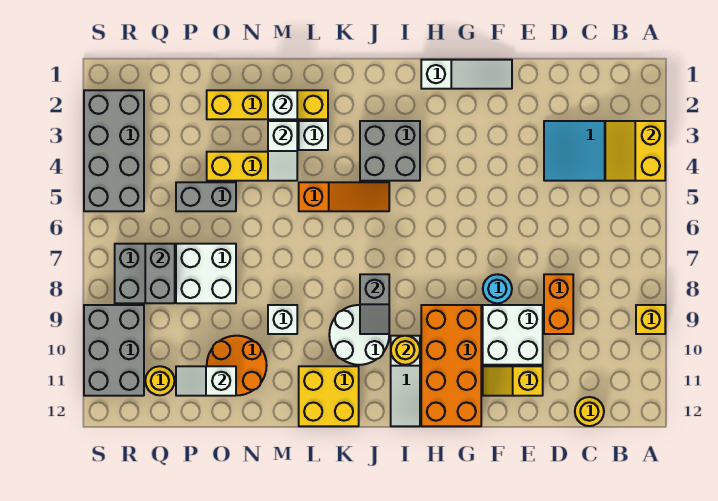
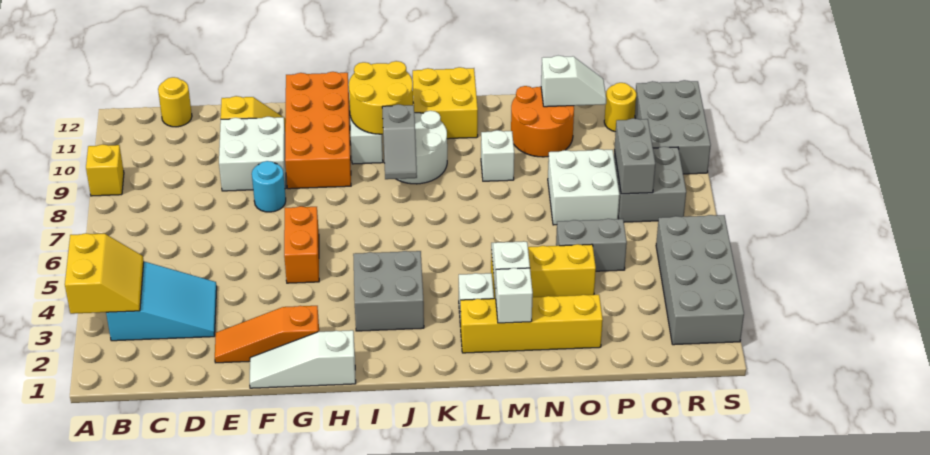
orange brick D8:D9 level 1 -> orange brick G5:G6 level 1
yellow round brick I10 level 2 -> yellow round brick I10:J11 level 2
orange slope J5:L5 level 1 top L -> orange slope E2:G2 level 1 top G
grey slope J8:J9 level 2 top 8 -> grey slope J8:J9 level 2 top 9

